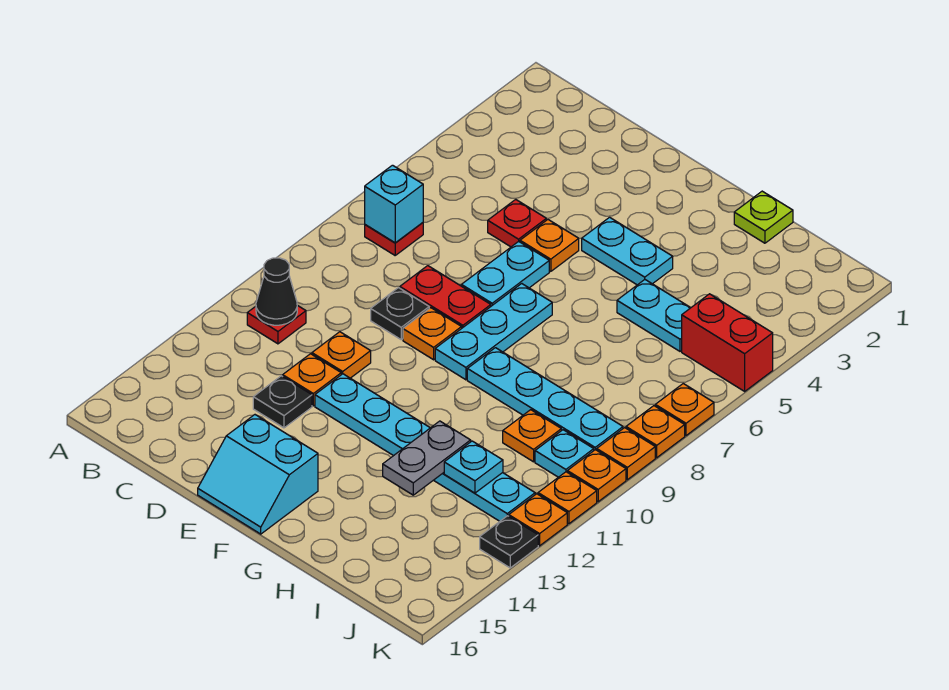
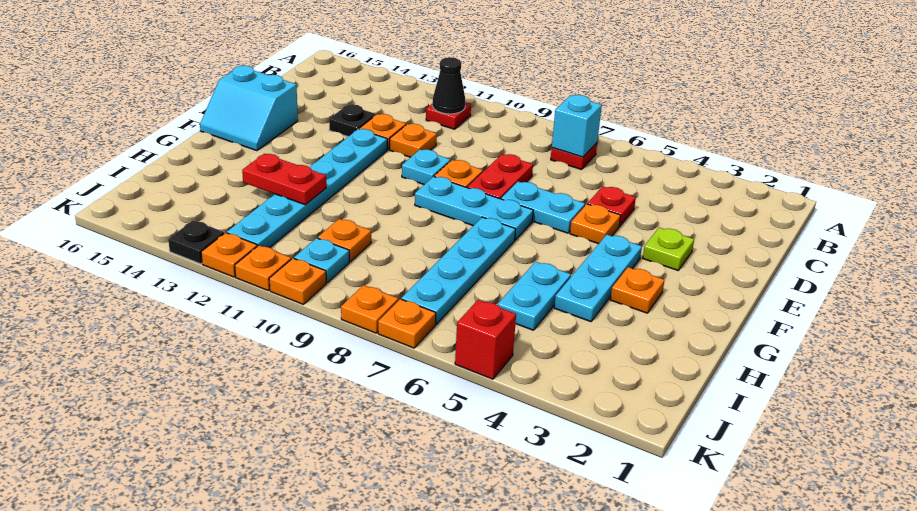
black plate D9 level 1 -> none
cyan slope E15:F16 level 1 top 15 -> cyan slope E15:F16 level 1 top E
cyan plate F4:G4 level 1 -> cyan plate F4:H4 level 1
cyan plate G9:J9 level 1 -> cyan plate G7:J7 level 1
lime plate H1 level 1 -> lime plate E3 level 1
grey plate H12:H13 level 2 -> red plate H12:H13 level 2
cyan plate I12 level 2 -> cyan plate E10 level 1
red brick J5:K5 level 1 -> red brick K5 level 1
orange plate K9 level 1 -> orange plate G3 level 1

